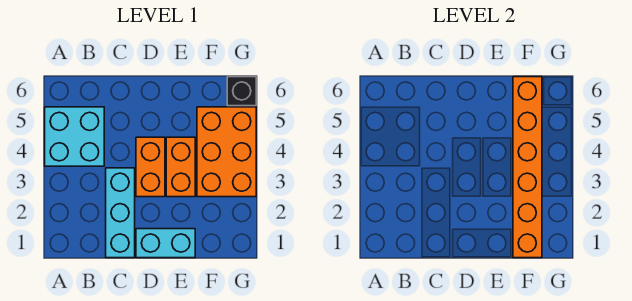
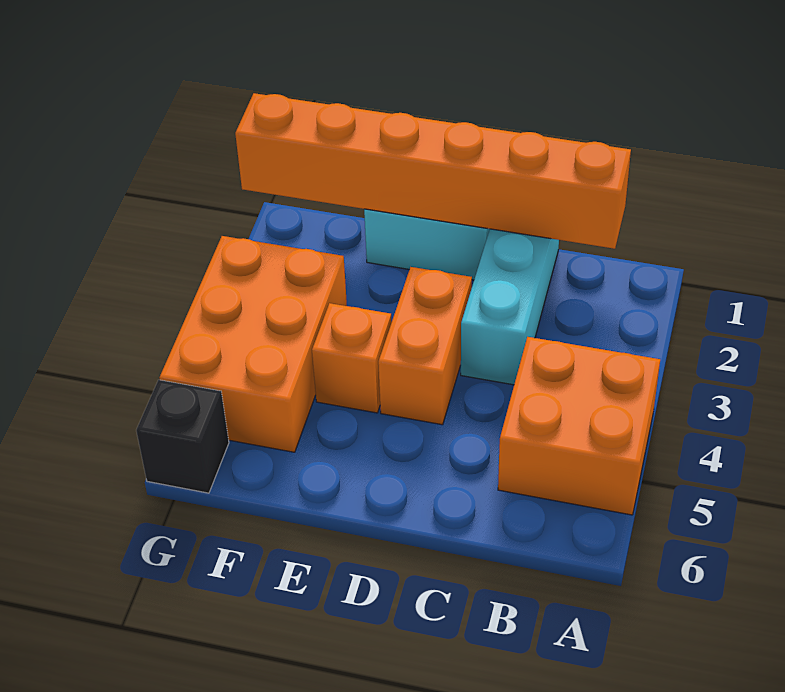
cyan brick A4:B5 level 1 -> orange brick A4:B5 level 1
orange brick E3:E4 level 1 -> orange brick E4 level 1
orange brick F1:F6 level 2 -> orange brick B1:G1 level 2

